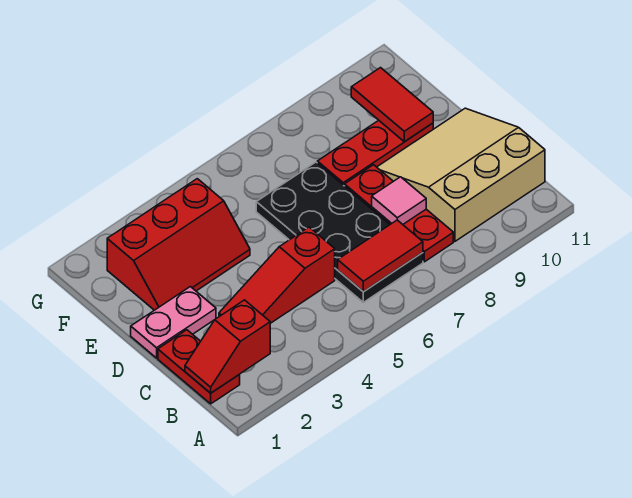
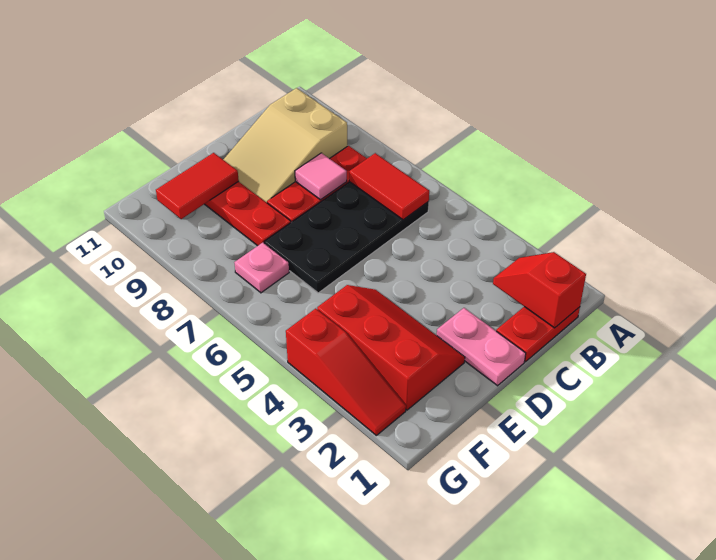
red slope B1:B2 level 2 top 2 -> red slope B1:B2 level 2 top 1
tan slope B9:D11 level 1 top B -> tan slope B9:D10 level 1 top B
red slope C3:C5 level 1 top 5 -> red slope G2:G4 level 1 top 4
none -> pink plate F7 level 1

